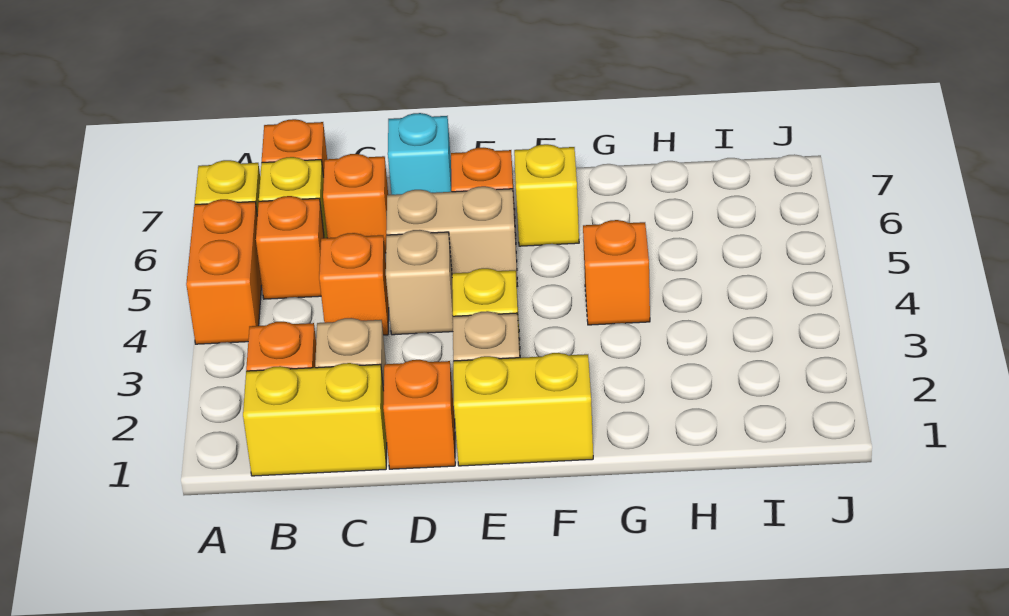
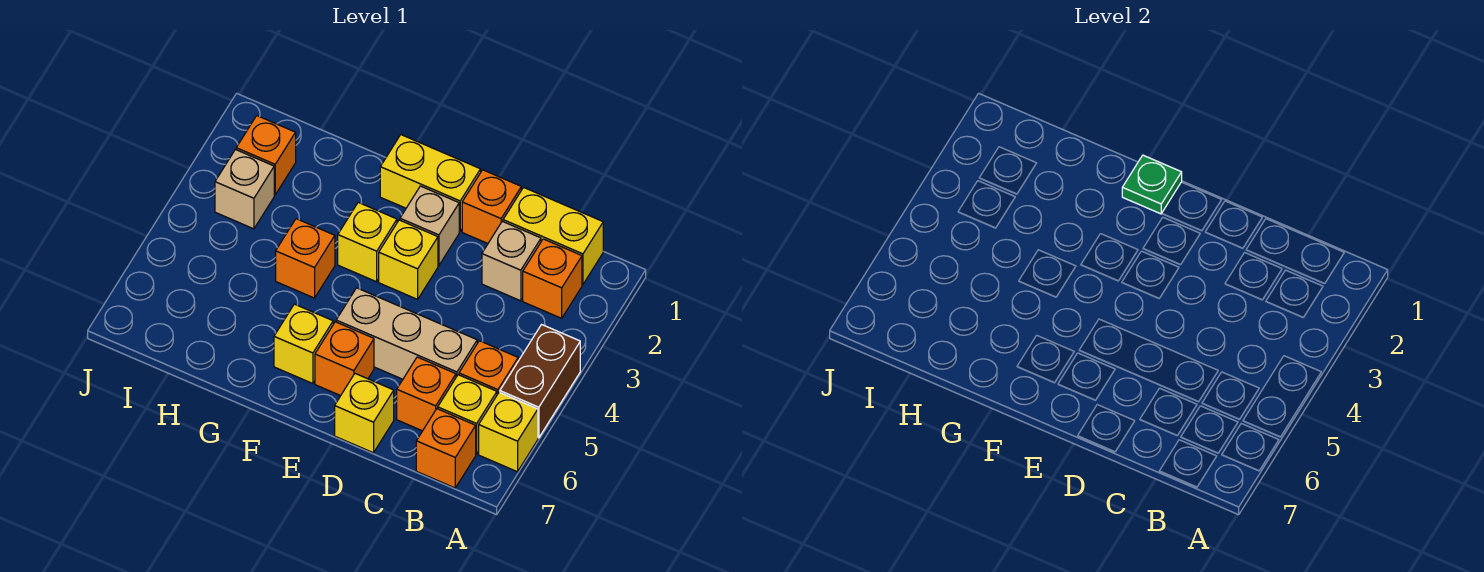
orange brick A4:A5 level 1 -> brown brick A4:A5 level 1
orange brick C4 level 1 -> orange brick I2 level 1
tan brick D4 level 1 -> tan brick I3 level 1
tan brick D5:E5 level 1 -> tan brick C5:E5 level 1
cyan brick D7 level 1 -> yellow brick D7 level 1
none -> green plate F1 level 2
none -> yellow brick F3 level 1

